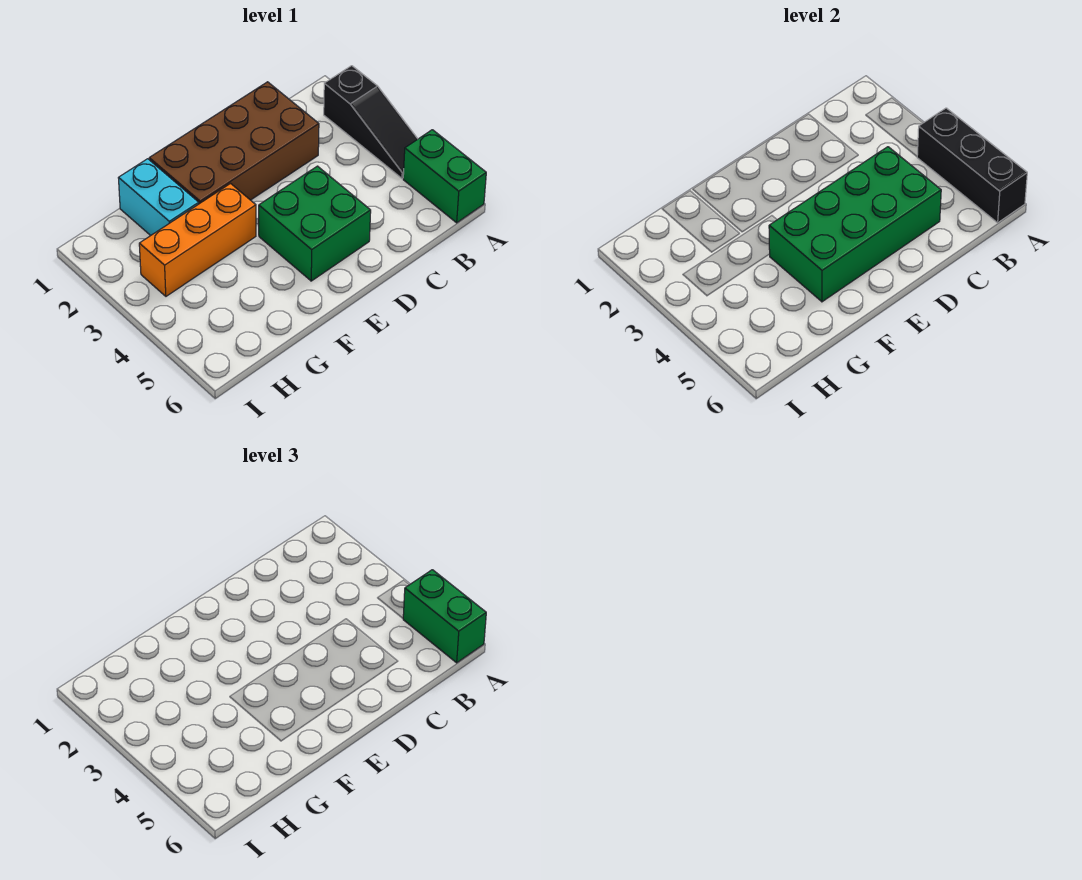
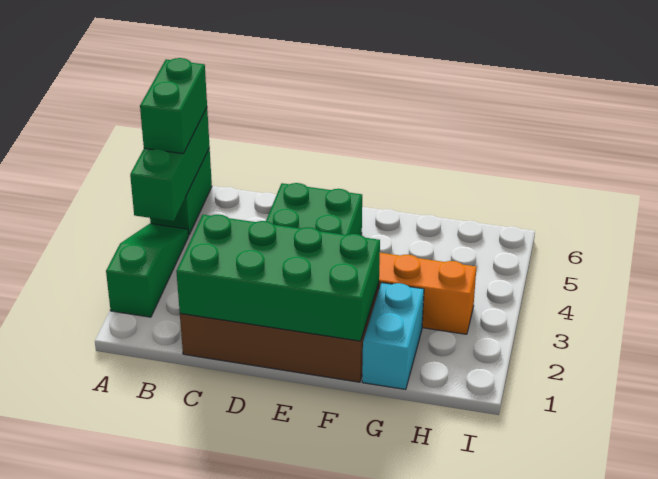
black slope A2:A4 level 1 top 2 -> green slope A2:A4 level 1 top 2
black brick A4:A6 level 2 -> green brick A4:A6 level 2
green brick C4:F5 level 2 -> green brick C1:F2 level 2

